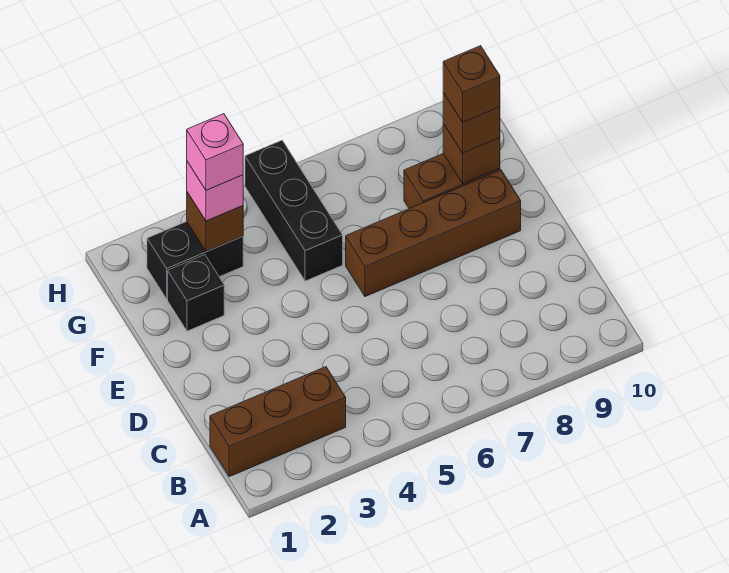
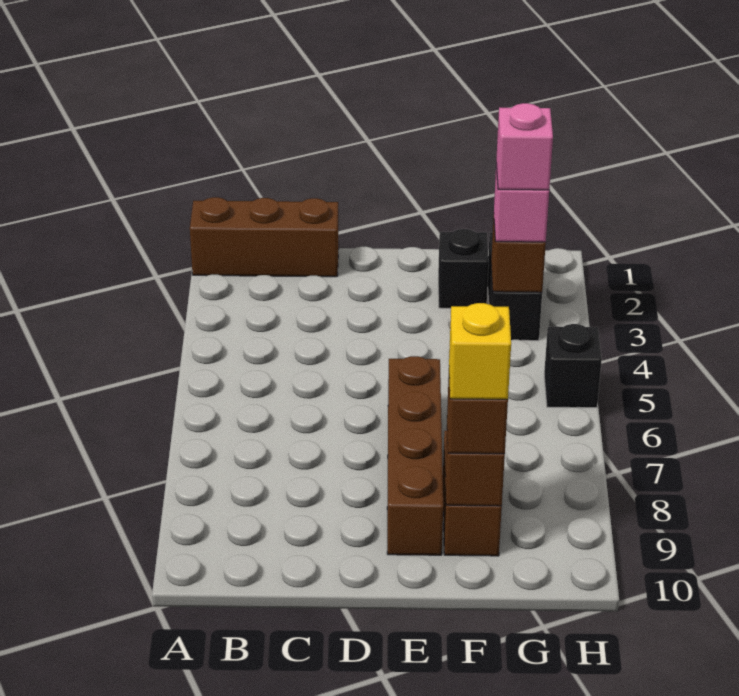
brown brick B1:B3 level 1 -> brown brick A1:C1 level 1
black brick F5:H5 level 1 -> black brick H5 level 1
brown brick F9 level 4 -> yellow brick F9 level 4

